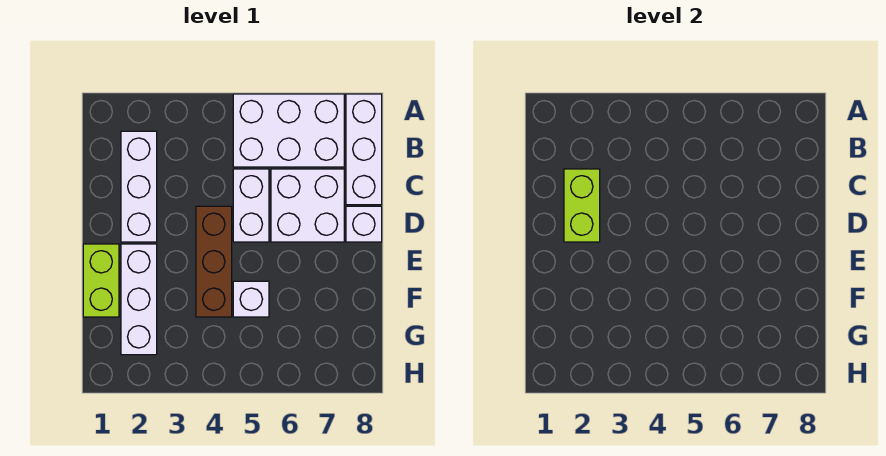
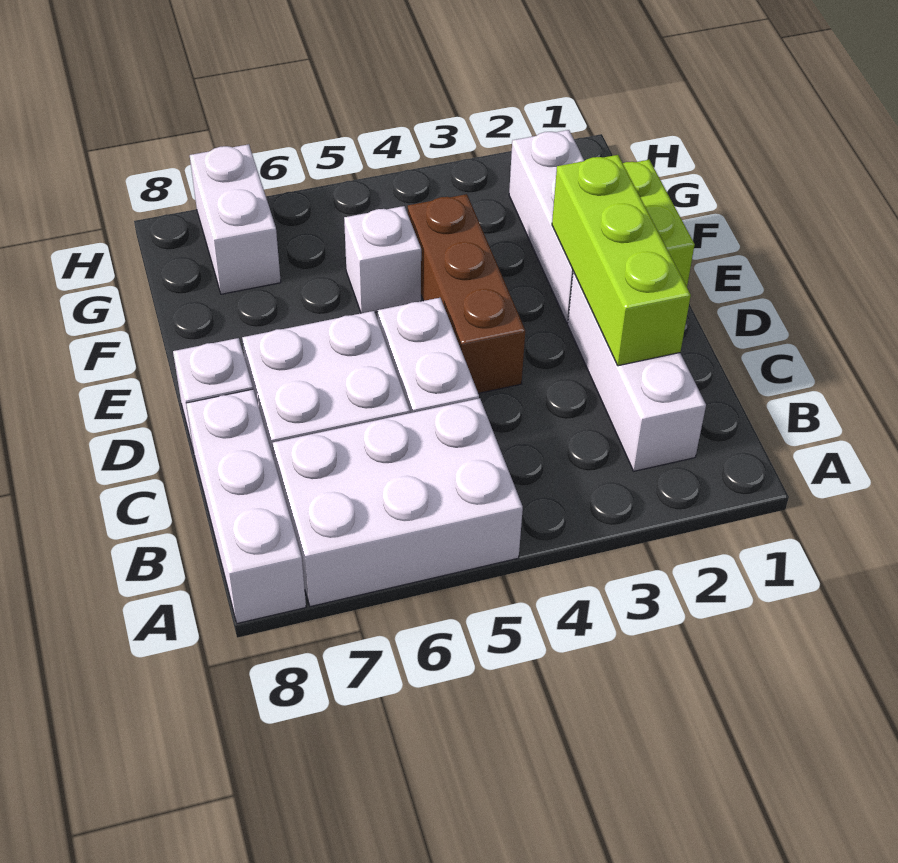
lime brick C2:D2 level 2 -> lime brick C2:E2 level 2
none -> white brick G7:H7 level 1

